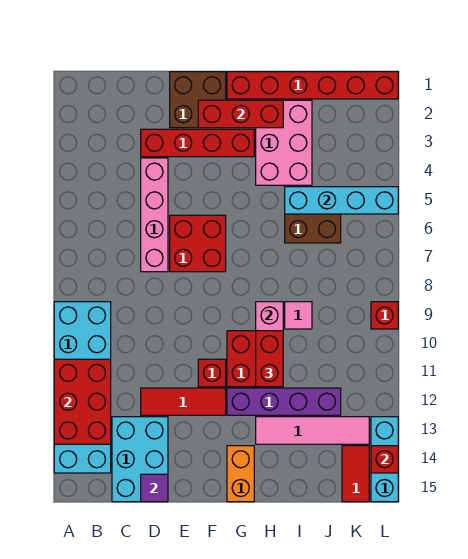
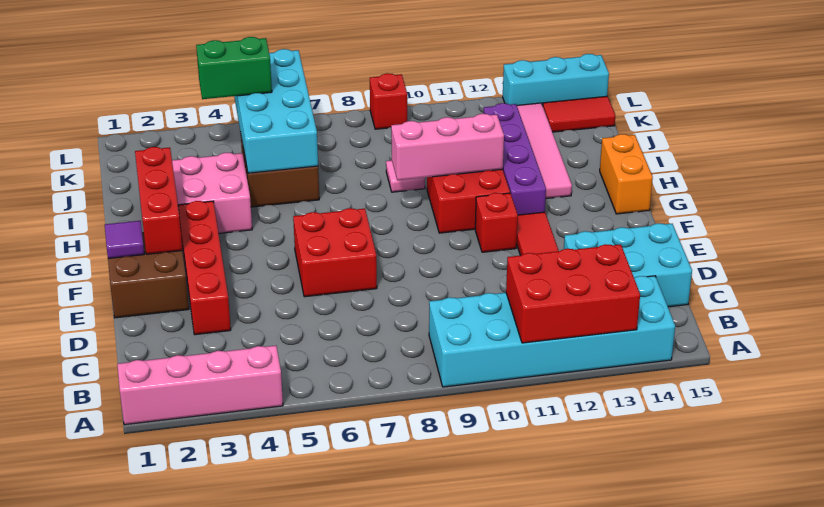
pink brick D4:D7 level 1 -> pink brick A1:A4 level 1
purple tile D15 level 2 -> purple tile F1 level 2
red brick G1:L1 level 1 -> none
orange brick G14:G15 level 1 -> orange brick G15:H15 level 1
red brick H10:H11 level 3 -> none
cyan brick I5:L5 level 2 -> cyan brick I5:L6 level 2
none -> green brick K4:K5 level 3
red brick L14 level 2 -> none

